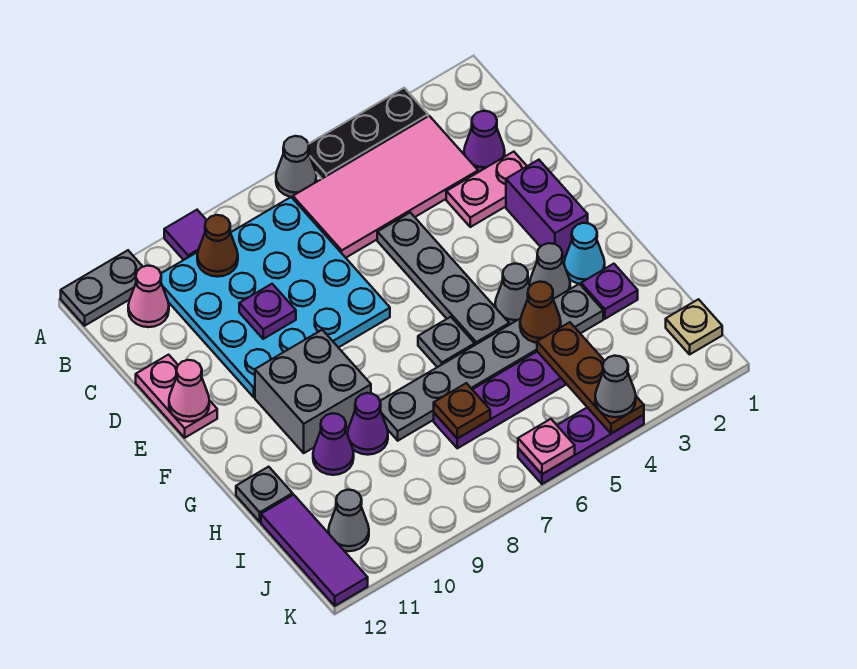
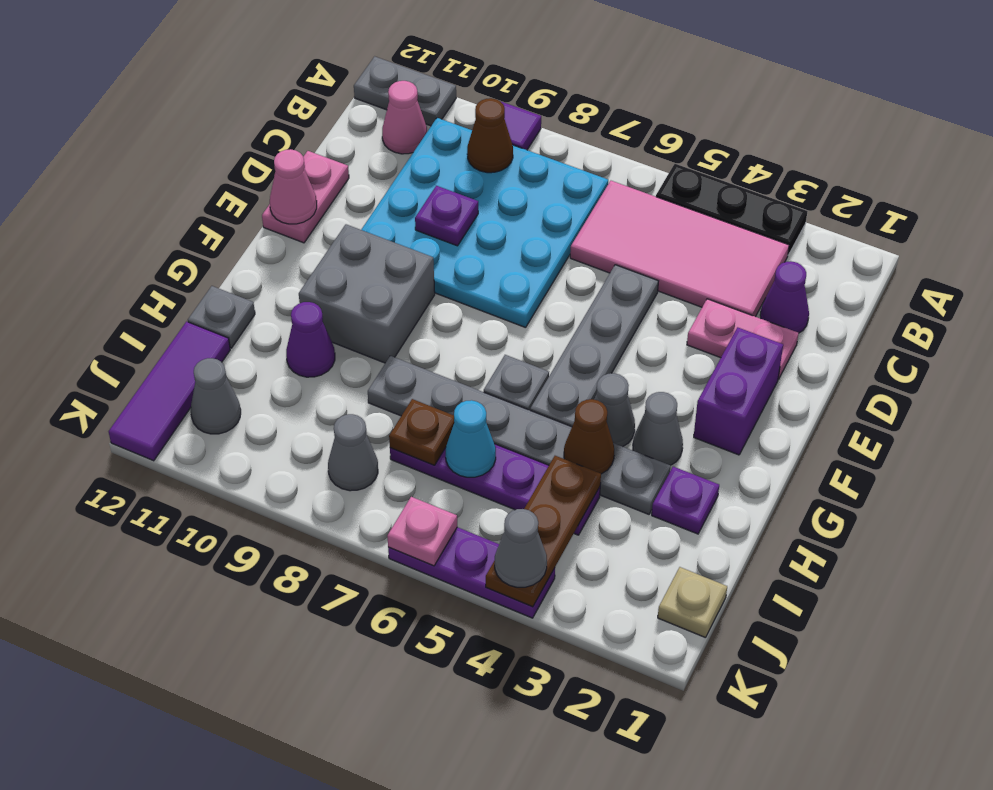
grey cone A6 level 1 -> grey cone J8 level 1
cyan cone G2 level 1 -> cyan cone I6 level 2
purple cone H9 level 1 -> none

